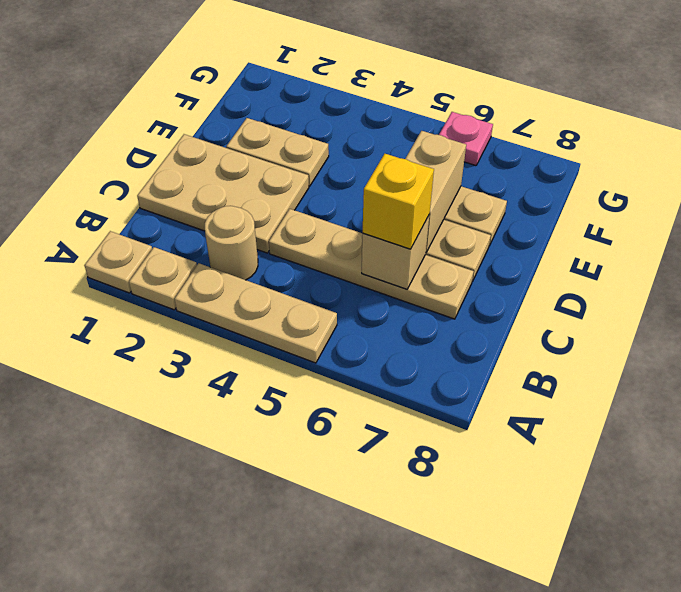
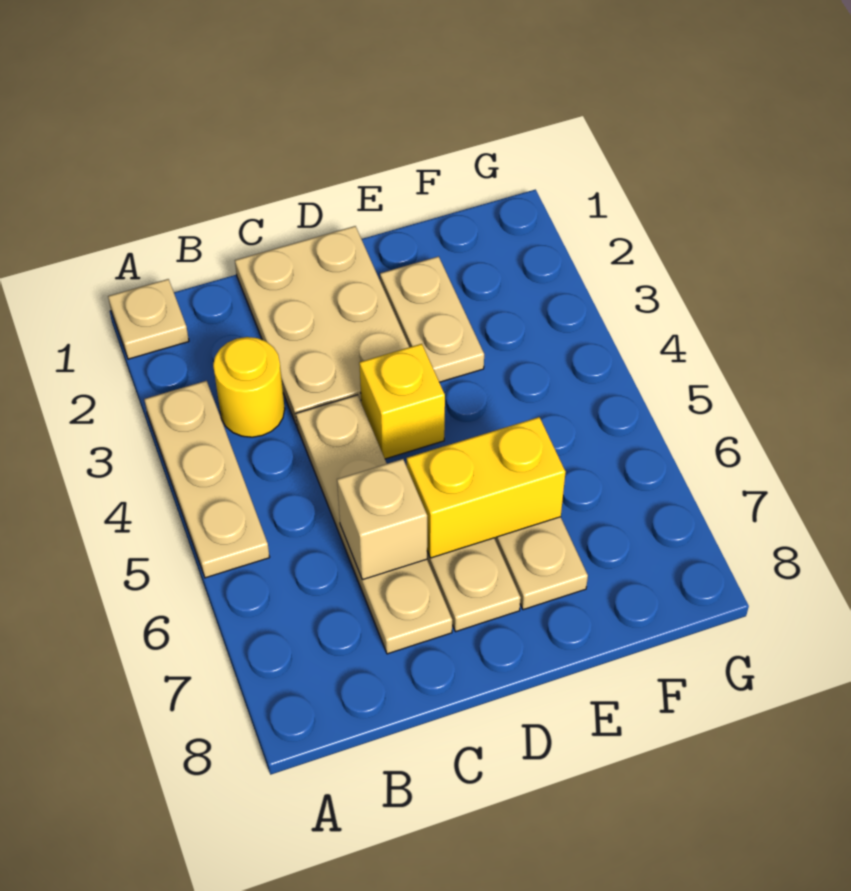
tan plate A2 level 1 -> none
tan round brick B3 level 1 -> yellow round brick B3 level 1
yellow brick C6 level 3 -> yellow brick D4 level 1
tan brick D6:E6 level 2 -> yellow brick D6:E6 level 2
pink plate G6 level 1 -> none

